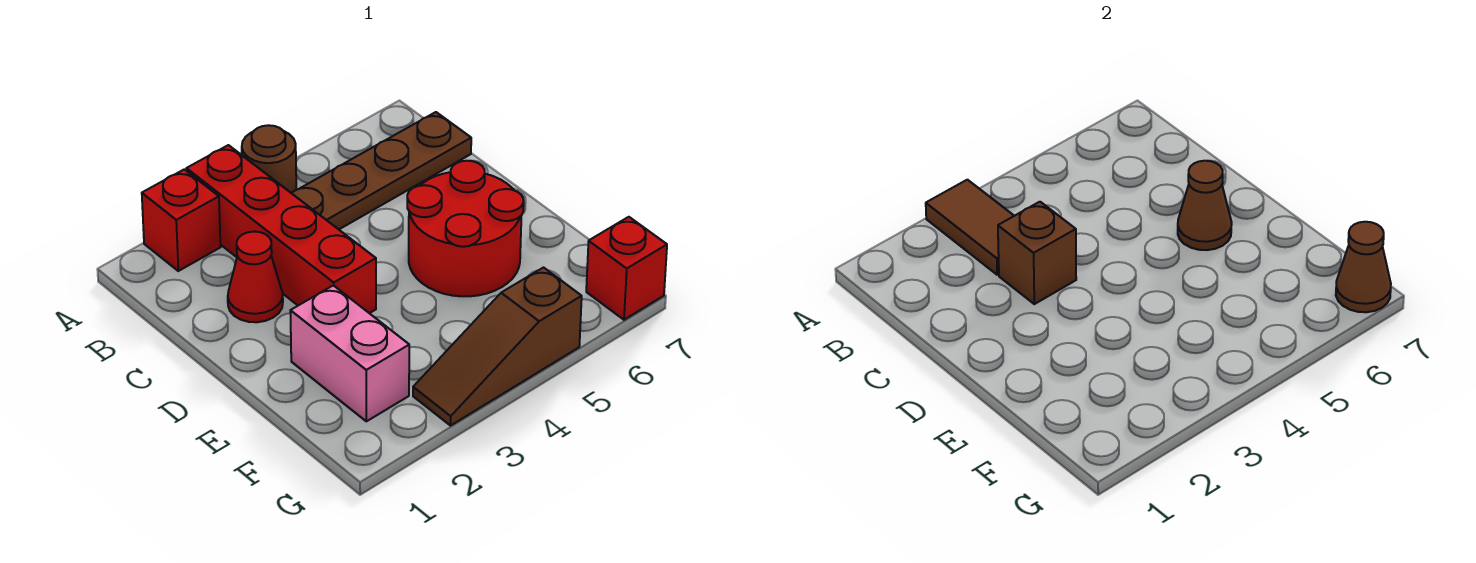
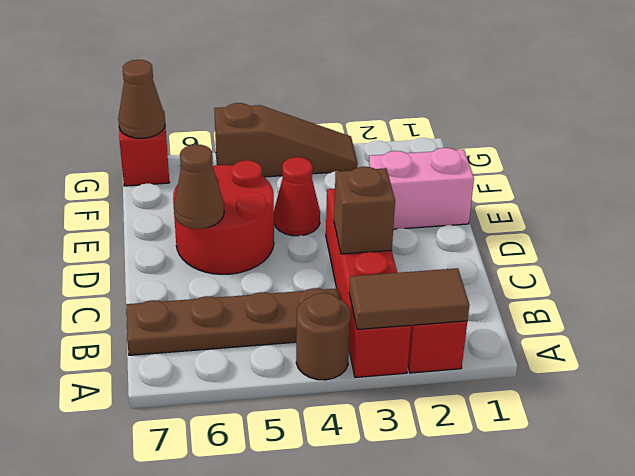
brown tile A3:B3 level 2 -> brown tile A2:A3 level 2
red cone C2 level 1 -> red cone E4 level 1
pink brick E2:F2 level 1 -> pink brick E1:E2 level 1

